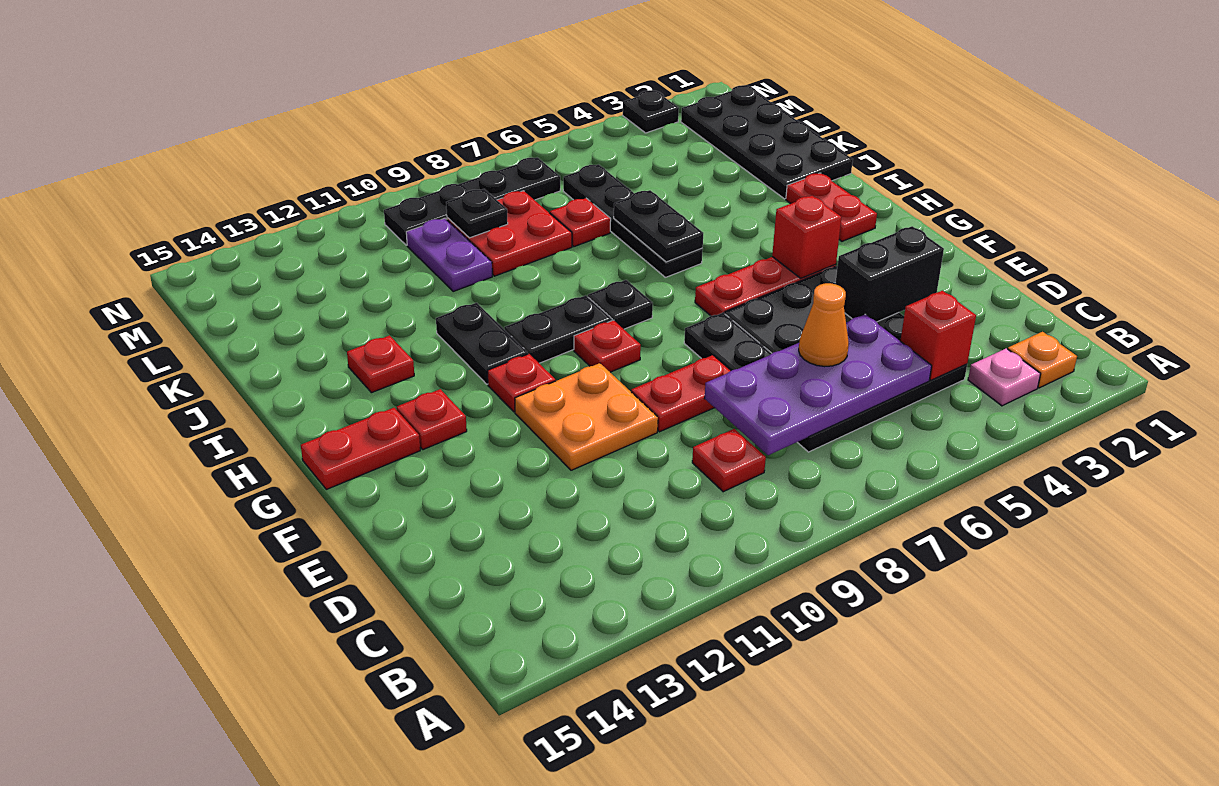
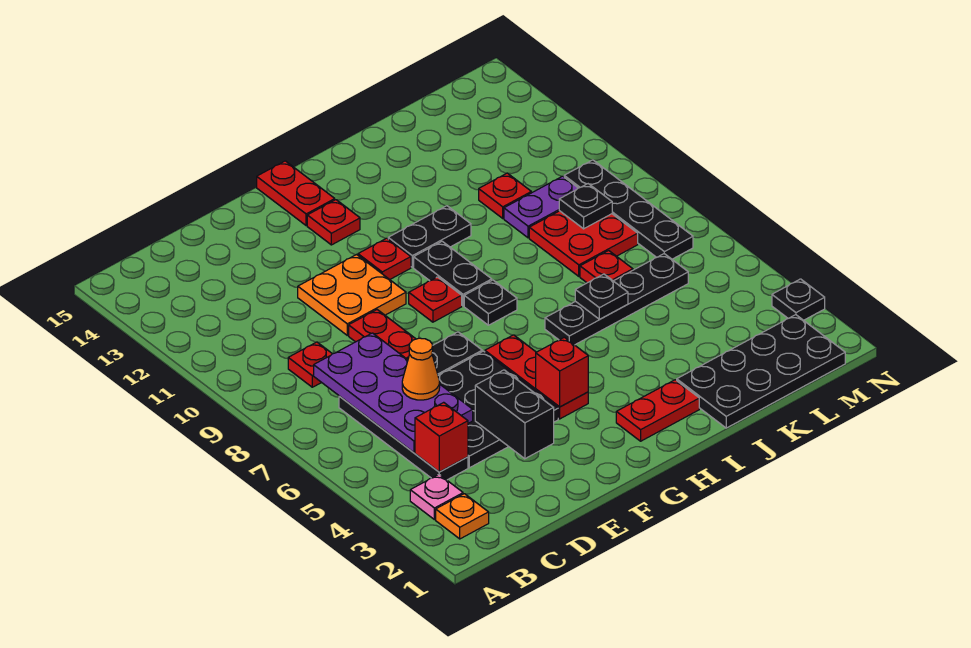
black plate I6:J6 level 2 -> black plate J6 level 2
red plate I13 level 1 -> red plate K11 level 1

